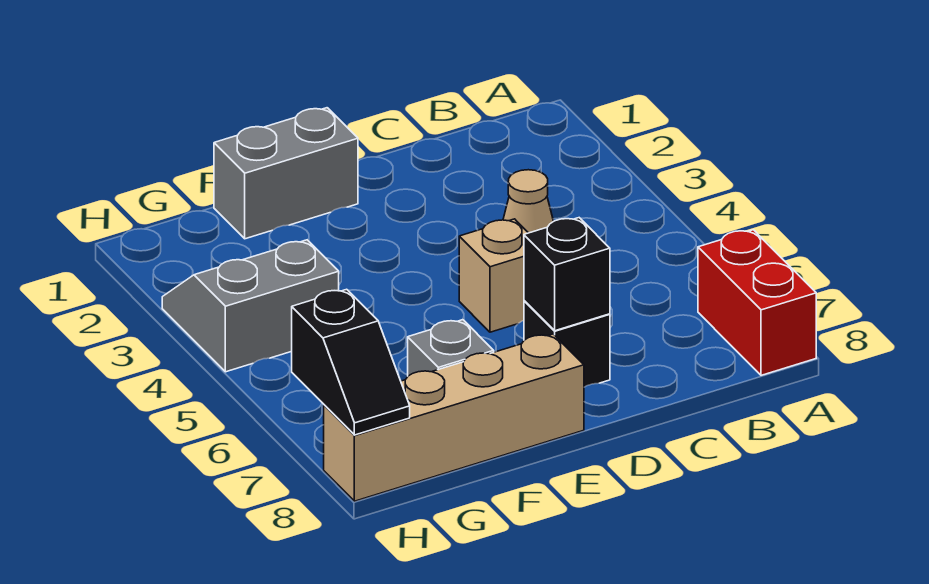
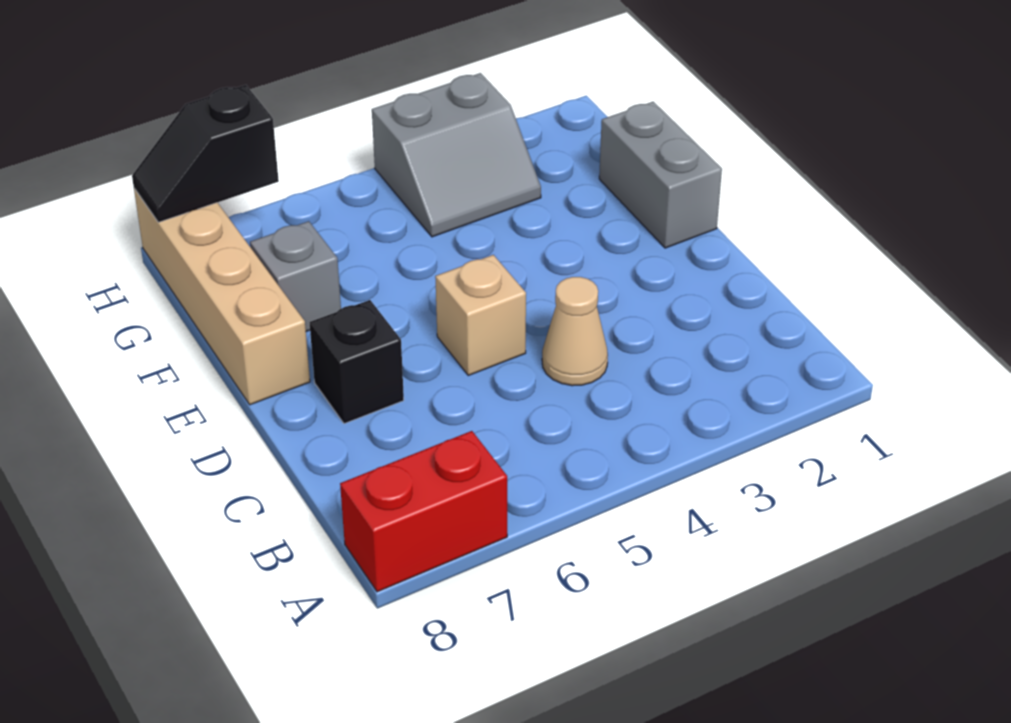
black brick D7 level 2 -> none
grey slope G3:H4 level 1 top 4 -> grey slope G3:H4 level 1 top H

